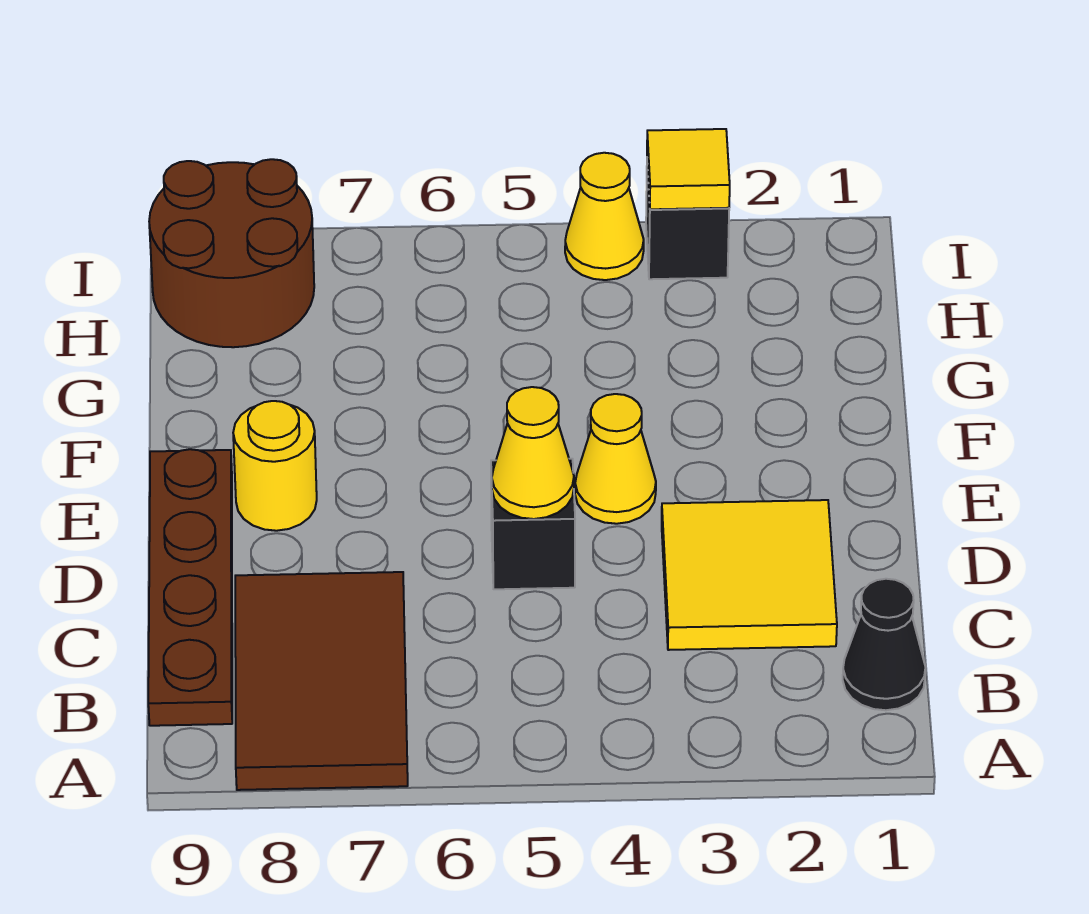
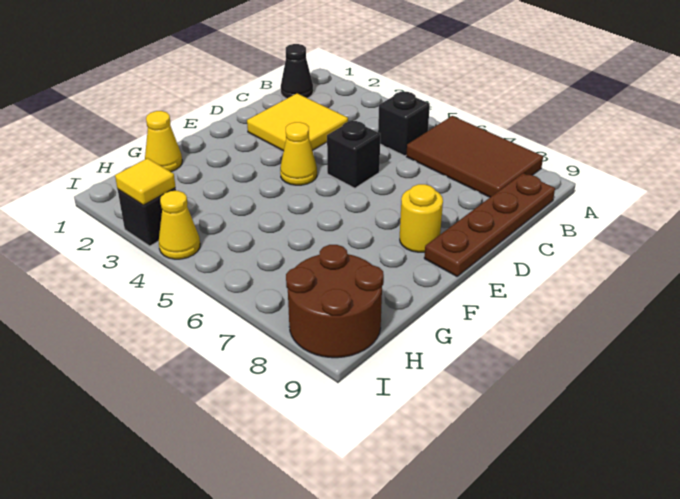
brown tile A7:C8 level 1 -> brown tile A6:B8 level 1
none -> black brick B5 level 1
yellow cone D5 level 2 -> yellow cone G1 level 1

